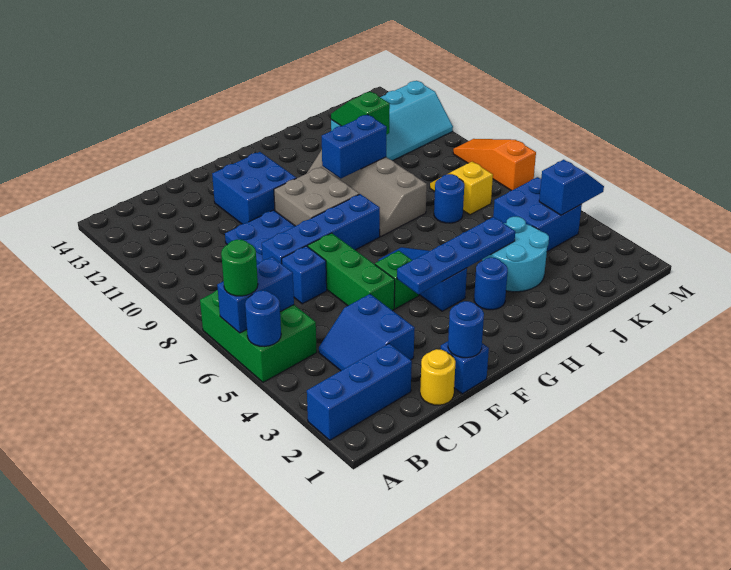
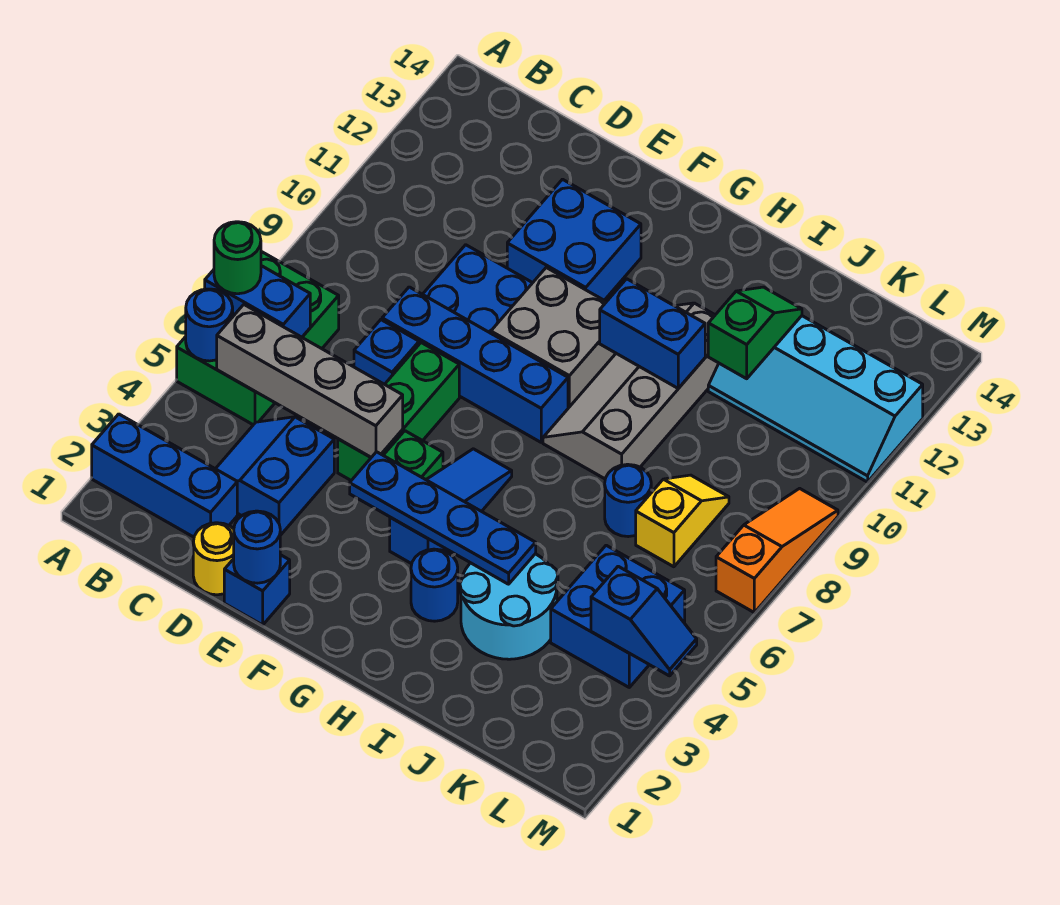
none -> grey brick B5:E5 level 2

